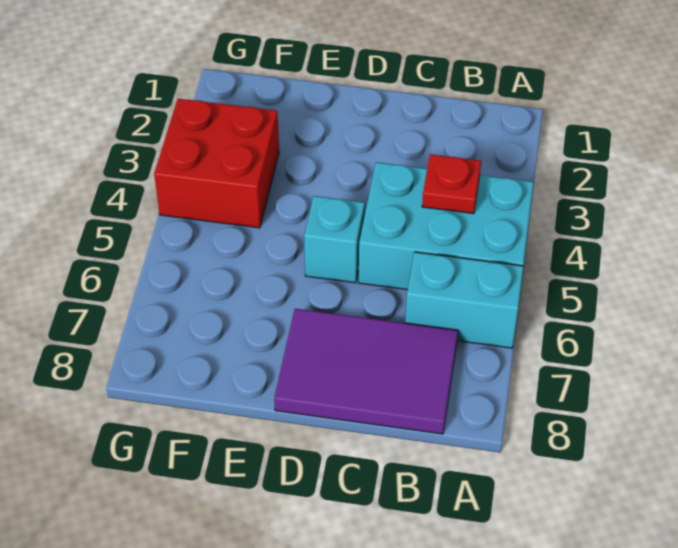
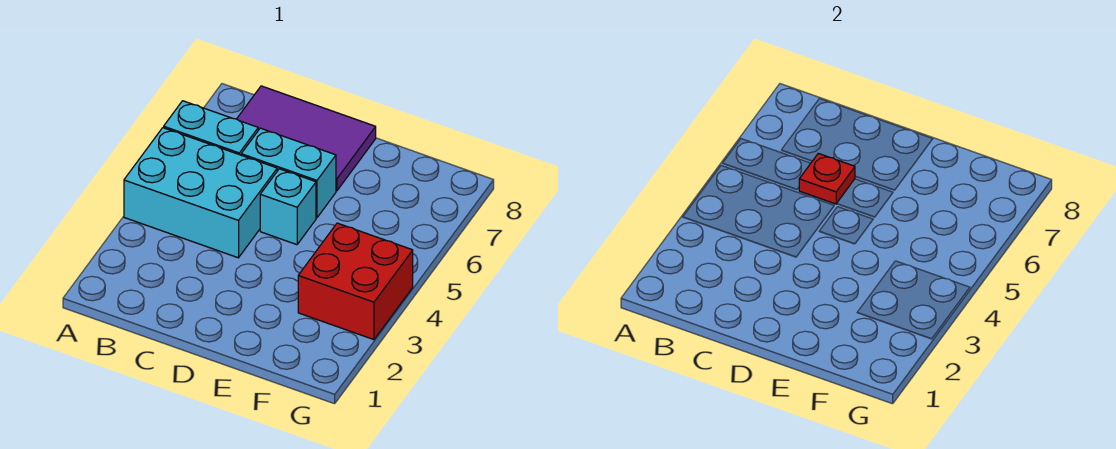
red plate B4 level 2 -> red plate C6 level 2
none -> cyan brick C6:D6 level 1

